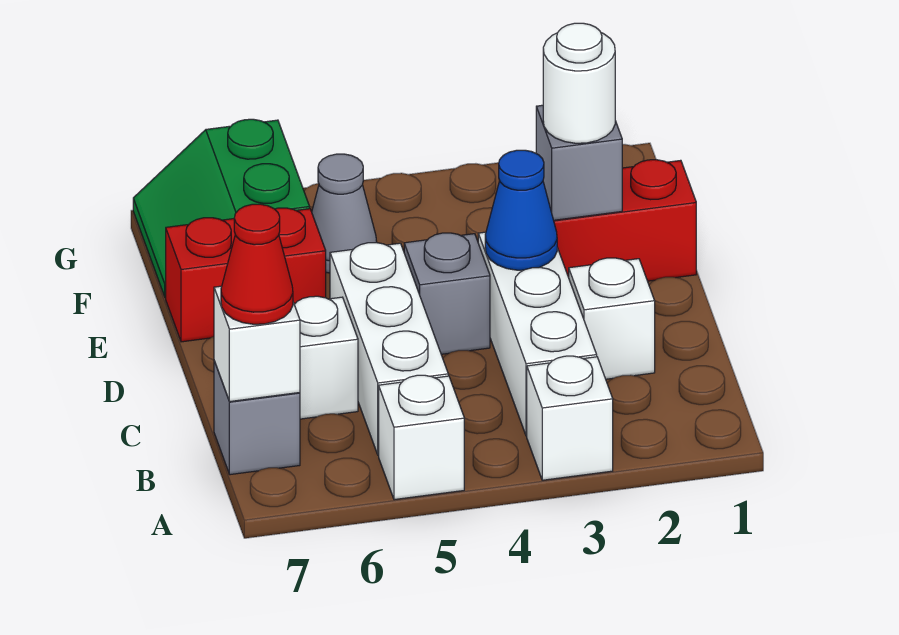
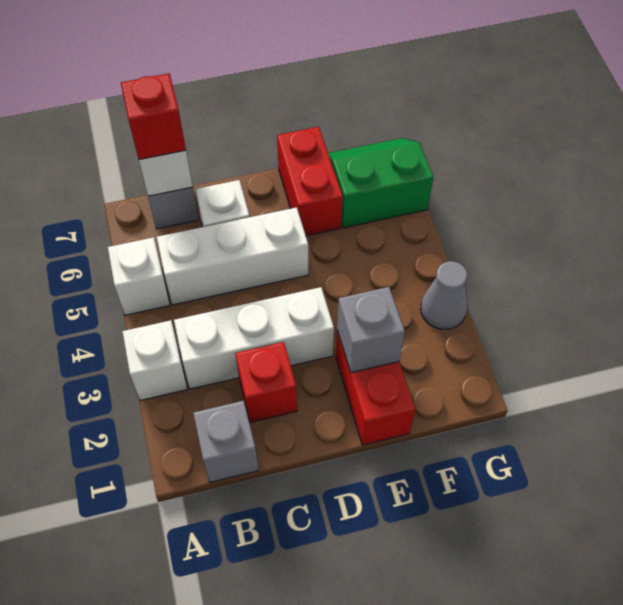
red cone B7 level 3 -> red brick B7 level 3
white brick C2 level 1 -> red brick C2 level 1
blue cone D3 level 2 -> none
grey brick D4 level 1 -> grey brick B1 level 1
white round brick E2 level 3 -> none
grey cone F5 level 1 -> grey cone G3 level 1

